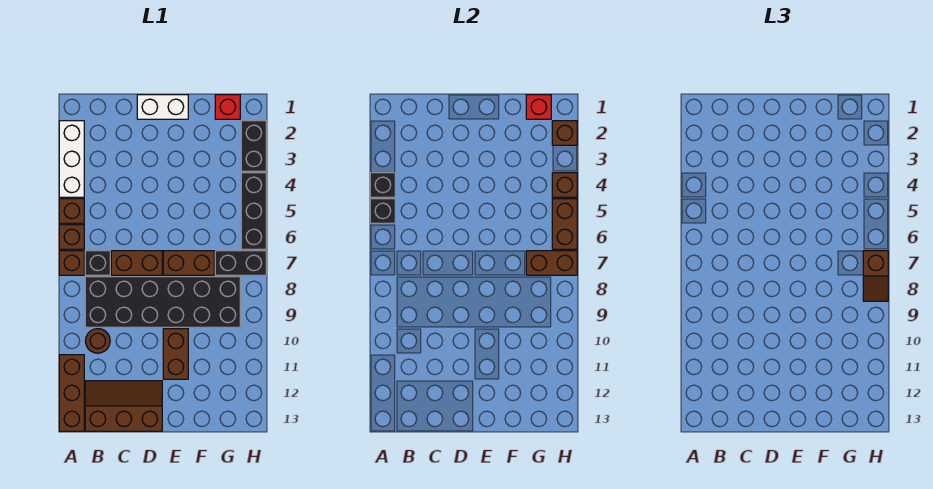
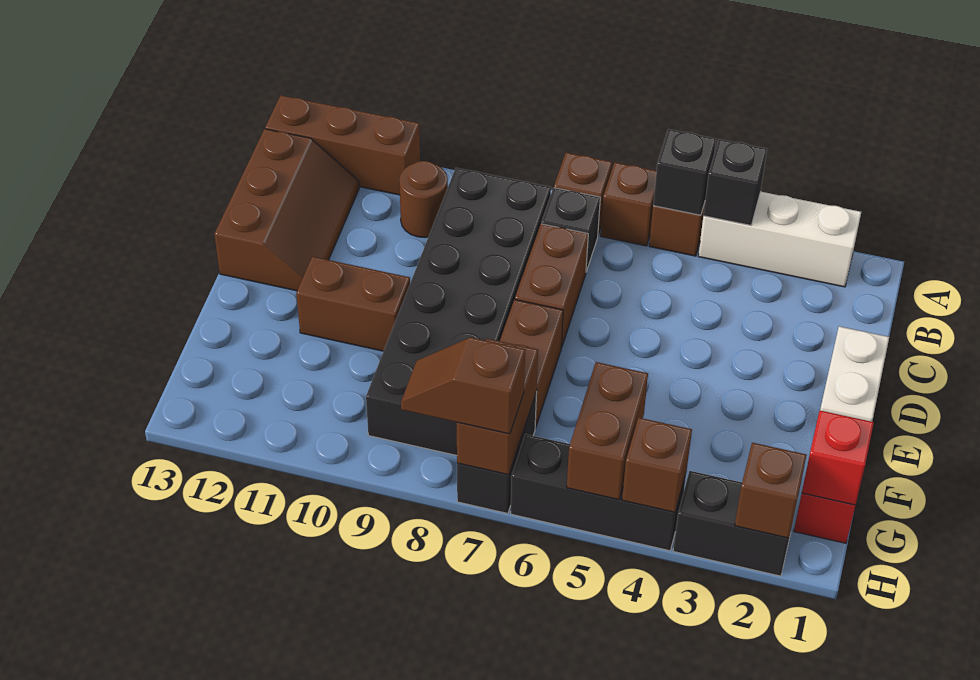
brown brick H5:H6 level 2 -> brown brick G5:H5 level 2

